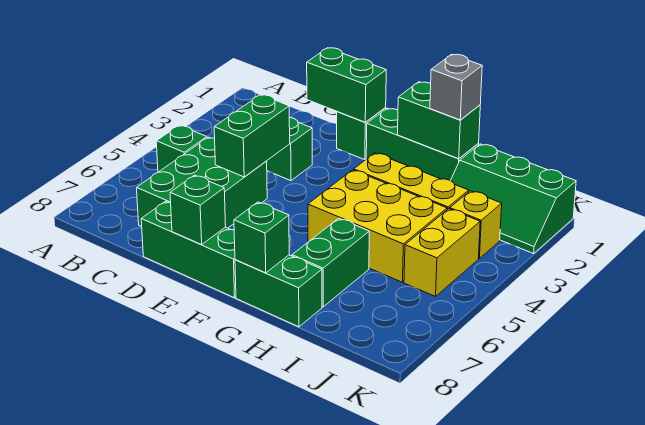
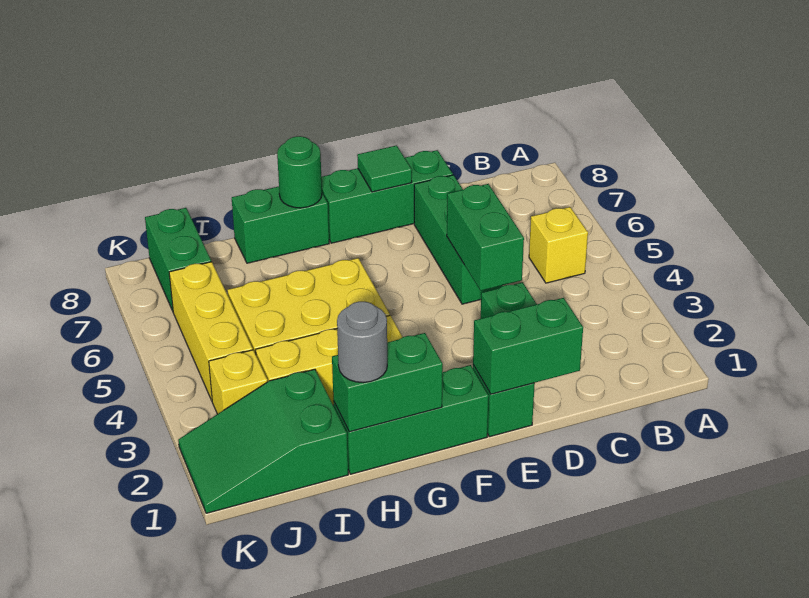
green brick B5 level 1 -> yellow brick B5 level 1
green brick C5:D7 level 1 -> green brick D5:D7 level 1
green brick E8 level 2 -> green tile E8 level 2
green brick G8 level 2 -> green round brick G8 level 2
grey brick H1 level 3 -> grey round brick H1 level 3
green brick H6:H7 level 1 -> green brick J7:J8 level 1
green slope I1:K2 level 1 top 1 -> green slope I1:K2 level 1 top I
yellow brick J4:J5 level 1 -> yellow brick J4:J6 level 1

